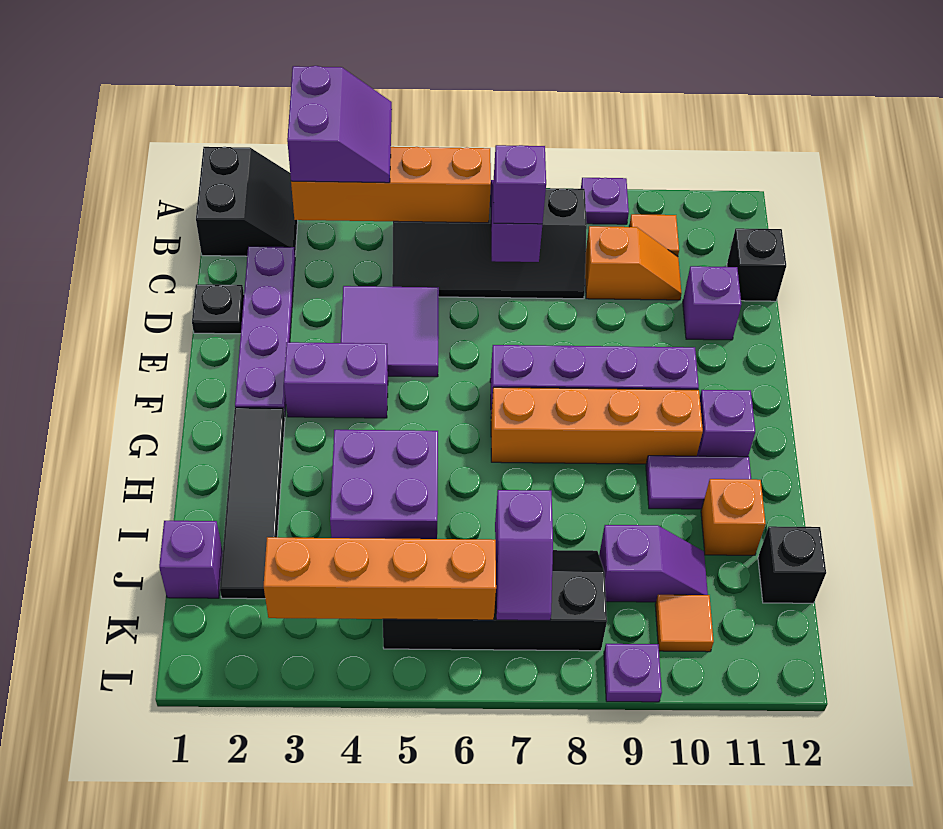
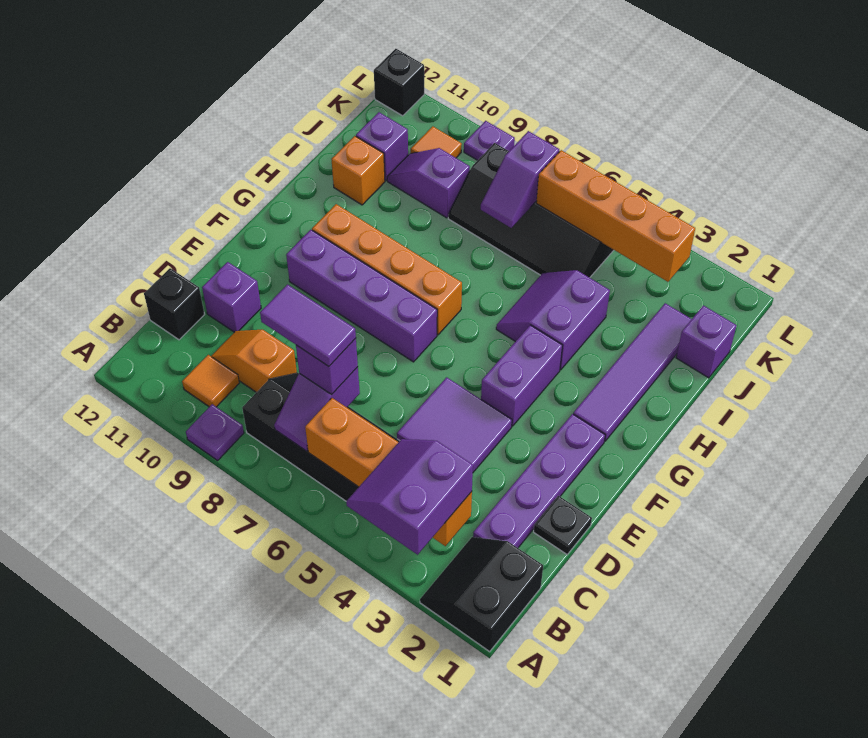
purple brick F3:F4 level 1 -> purple brick F4:G4 level 1
black tile G2:J2 level 1 -> purple tile G2:J2 level 1
purple brick G11 level 1 -> purple brick J11 level 1
purple brick H4:I5 level 1 -> purple slope H4:I5 level 1 top 4
purple tile H10:H11 level 1 -> purple tile C7:C8 level 4
purple slope J7:K7 level 2 top J -> purple slope J7:K7 level 2 top K
black brick J12 level 1 -> black brick L12 level 1

